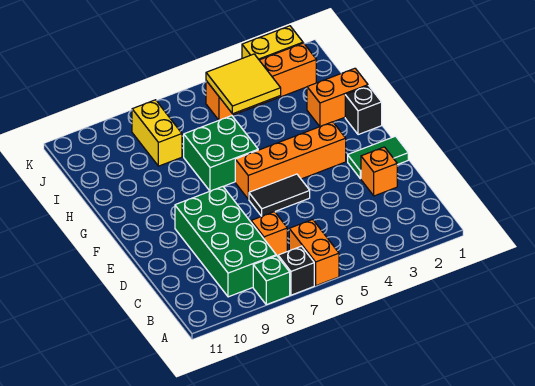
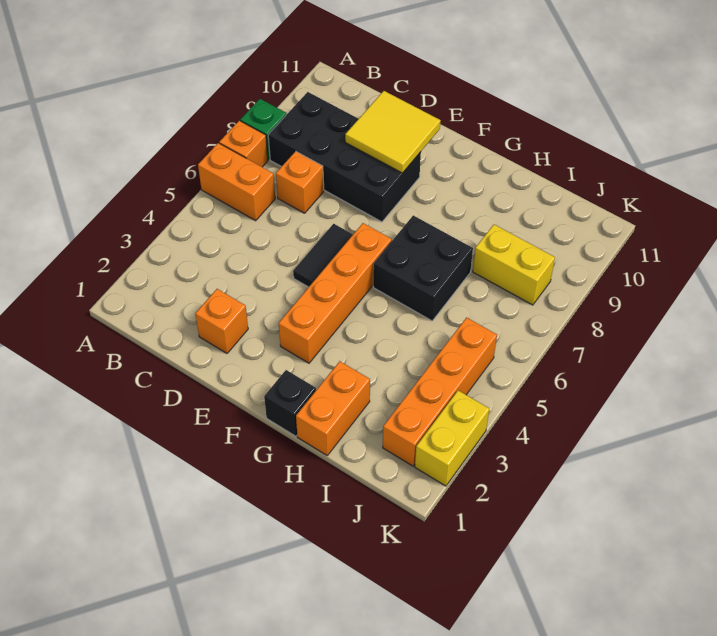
black brick A7 level 1 -> orange brick A7 level 1
green brick B8:E9 level 1 -> black brick B8:E9 level 1
green tile E1:E2 level 1 -> none
green brick G6:H7 level 1 -> black brick G6:H7 level 1
yellow tile I4:J5 level 2 -> yellow tile D9:E10 level 2

